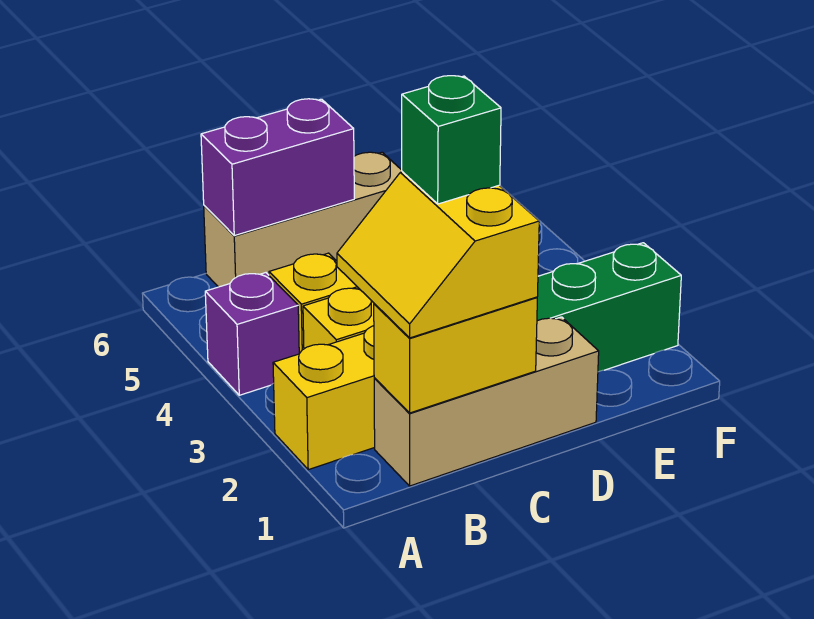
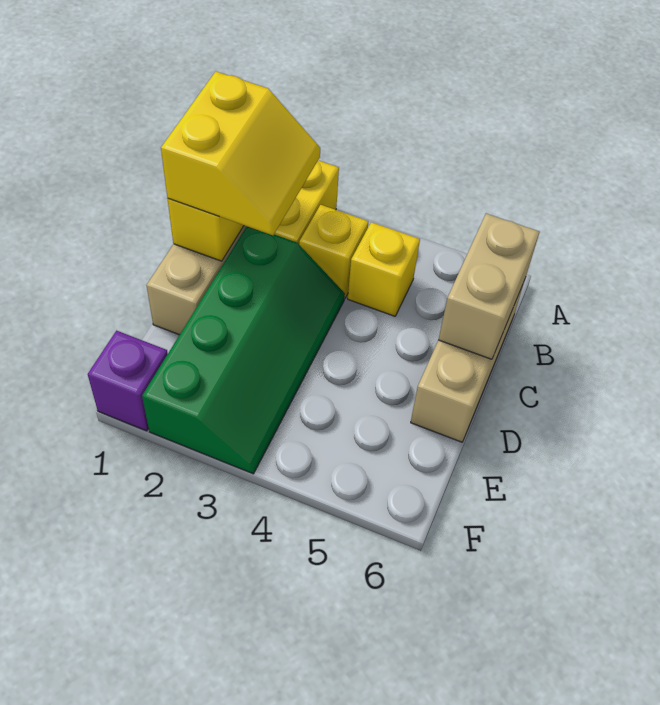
purple brick A4 level 1 -> purple brick F1 level 1
yellow slope B1:C2 level 3 top C -> yellow slope B1:C2 level 3 top 1
purple brick B6:C6 level 2 -> tan brick B6:C6 level 2
green brick C2 level 4 -> none

